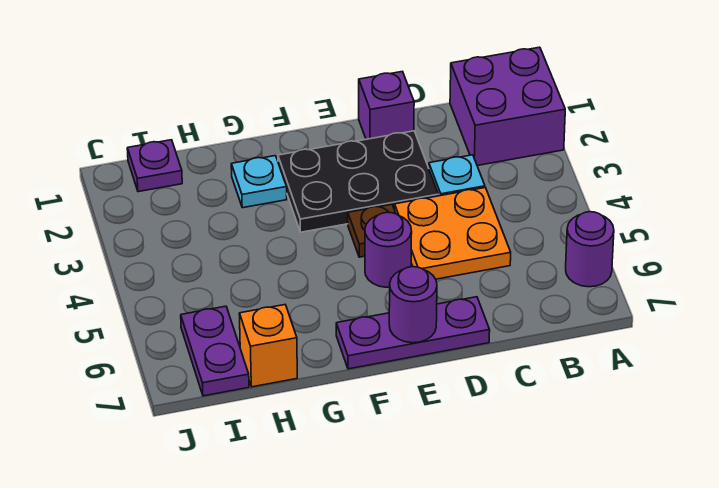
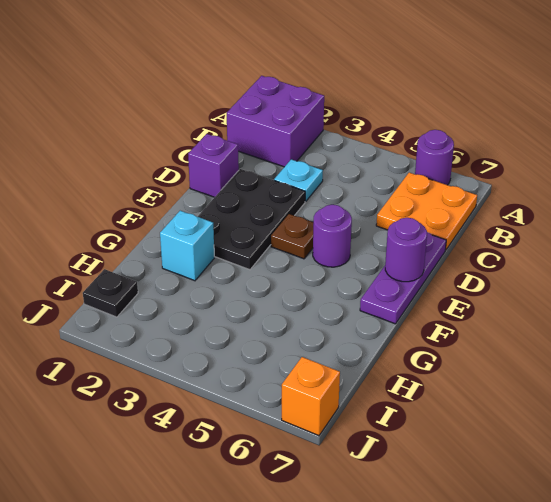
orange plate C4:D5 level 1 -> orange plate B6:C7 level 1
cyan plate G2 level 1 -> cyan brick G2 level 1
orange brick H7 level 1 -> orange brick J7 level 1
purple plate I1 level 1 -> black plate I1 level 1
purple plate I6:I7 level 1 -> none

